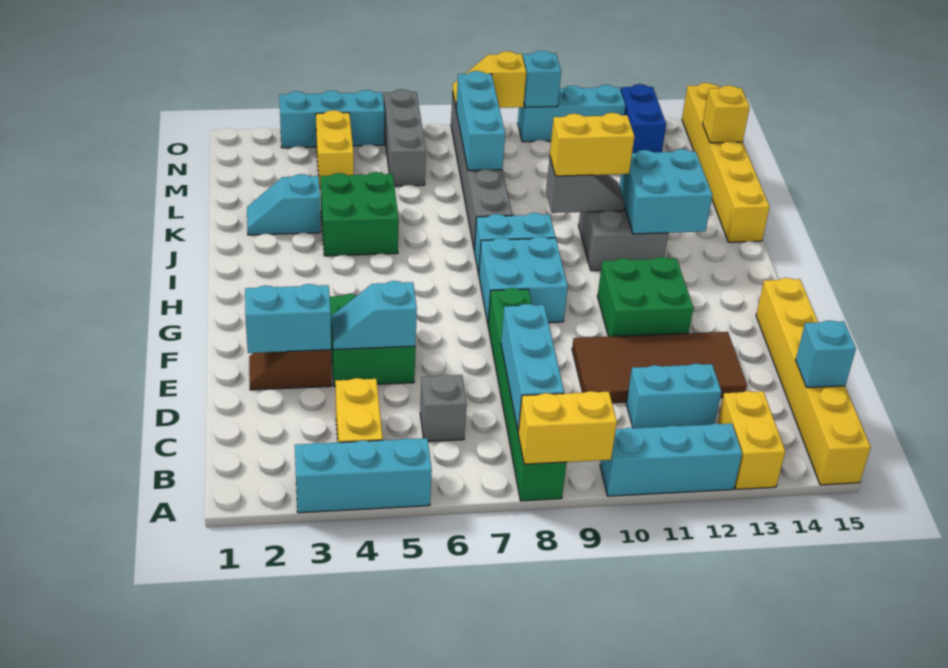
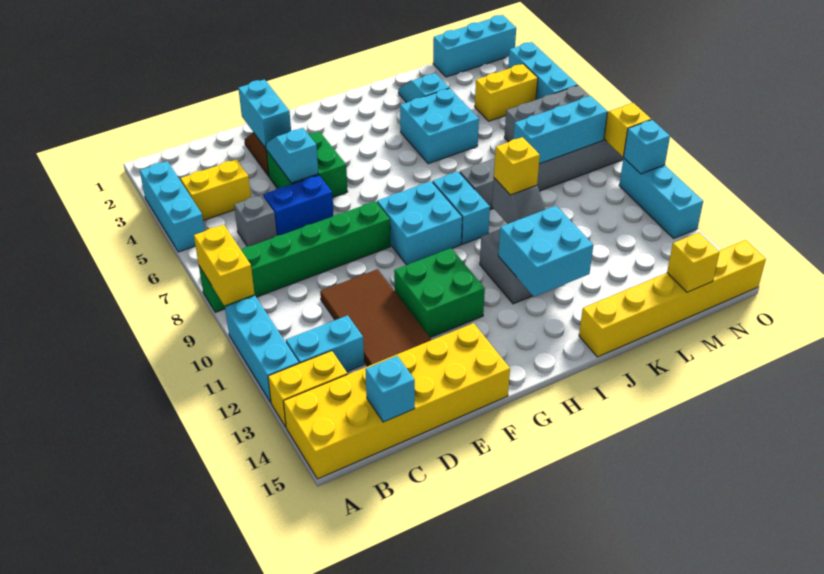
yellow brick A15:F15 level 1 -> yellow brick A14:F15 level 1
cyan brick B8:D8 level 2 -> cyan brick M1:O1 level 1
cyan brick C11:C12 level 1 -> cyan brick B12:C12 level 1
green brick J4:K5 level 1 -> cyan brick J4:K5 level 1
yellow brick J10:J11 level 3 -> yellow brick J10 level 3
blue brick N13:O13 level 1 -> blue brick D6:E6 level 1

